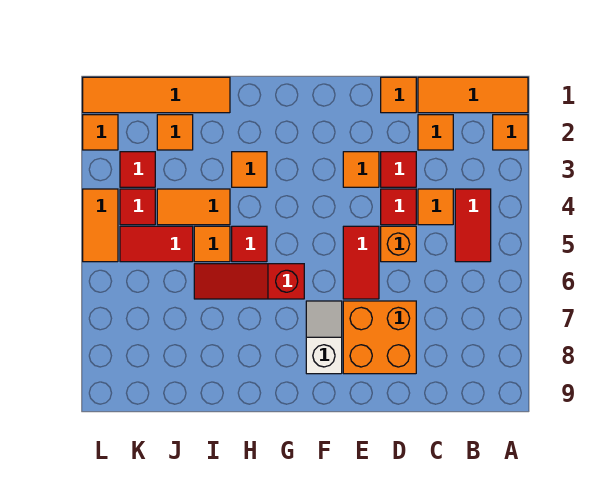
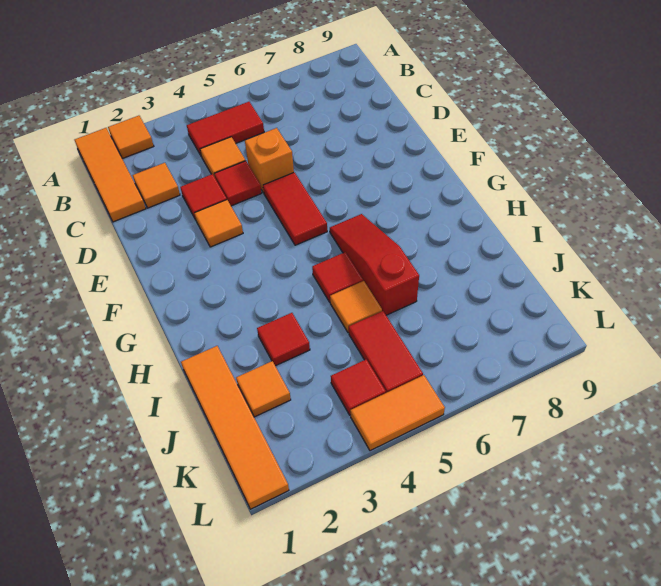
orange tile D1 level 1 -> none
orange brick D7:E8 level 1 -> none
red tile E5:E6 level 1 -> red tile E5:F5 level 1
white slope F7:F8 level 1 top 8 -> none
red slope G6:I6 level 1 top G -> red slope G6:I6 level 1 top I
orange tile H3 level 1 -> none
orange tile I4:J4 level 1 -> none
red tile K3 level 1 -> red tile I3 level 1
orange tile L2 level 1 -> none

